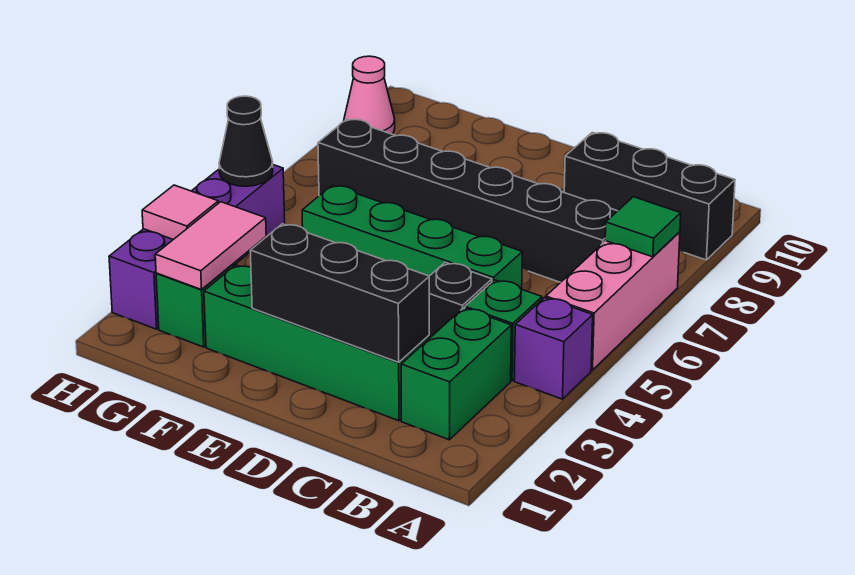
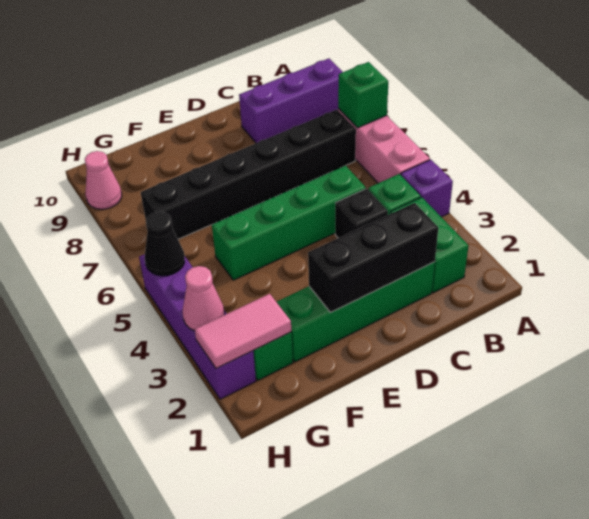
green tile A7 level 2 -> green brick A7 level 2
black brick A9:C9 level 1 -> purple brick A9:C9 level 1
pink tile G2:G3 level 2 -> pink tile G2:H2 level 2
pink tile H3 level 2 -> pink cone H3 level 2

